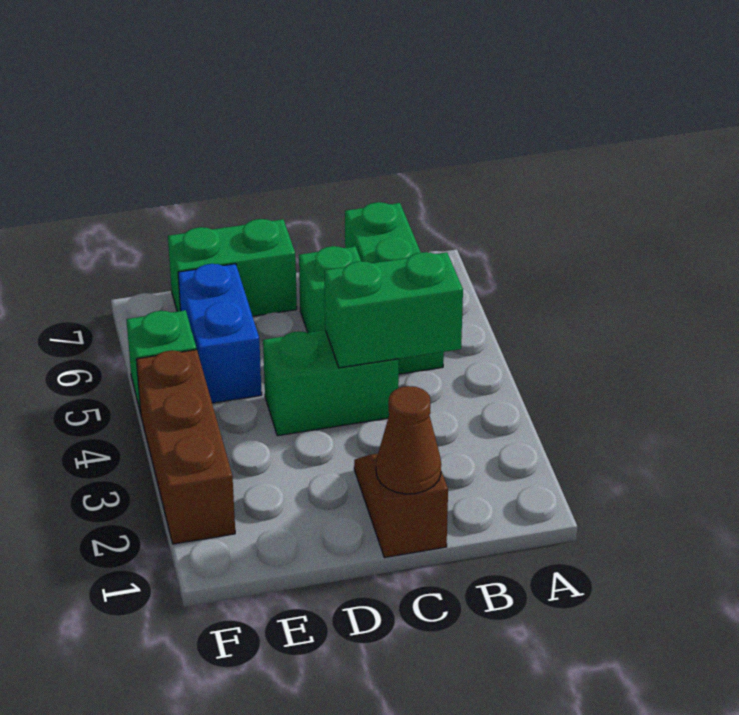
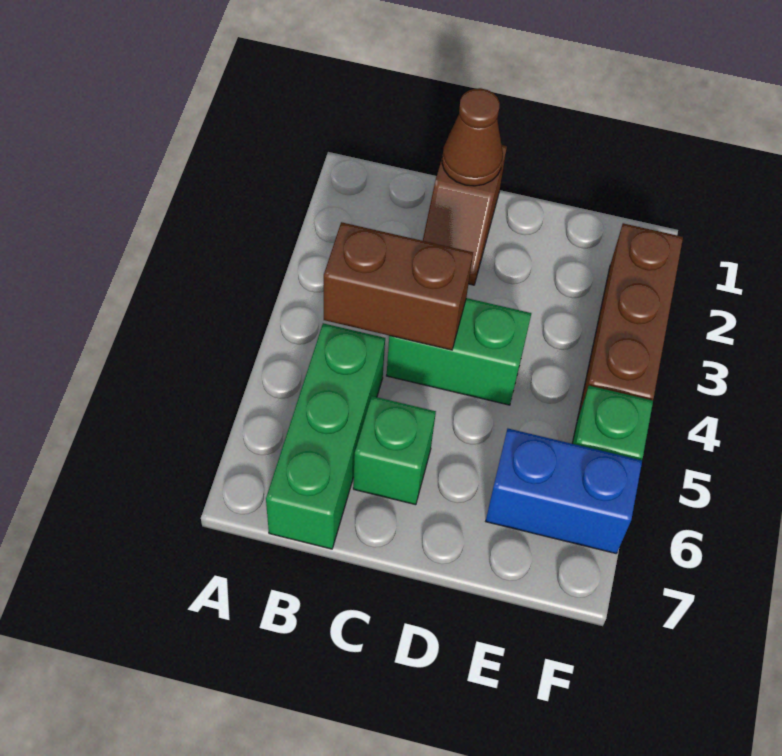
green brick B4:C4 level 2 -> brown brick B4:C4 level 2
green brick D7:E7 level 1 -> none
blue brick E5:E6 level 1 -> blue brick E6:F6 level 1

